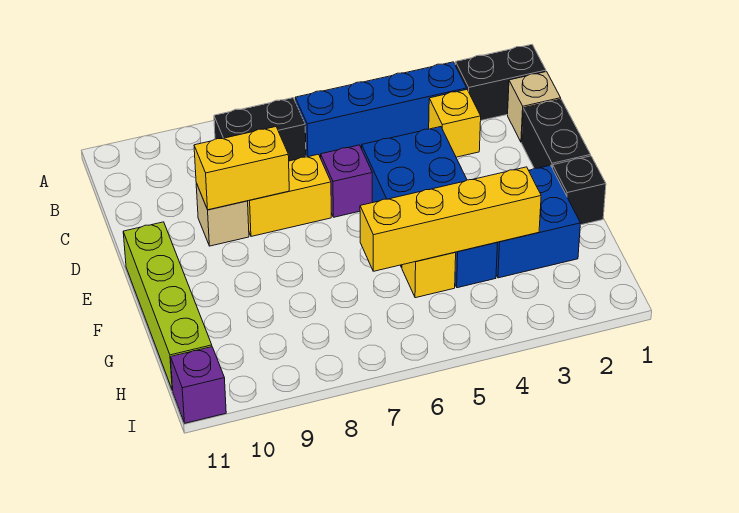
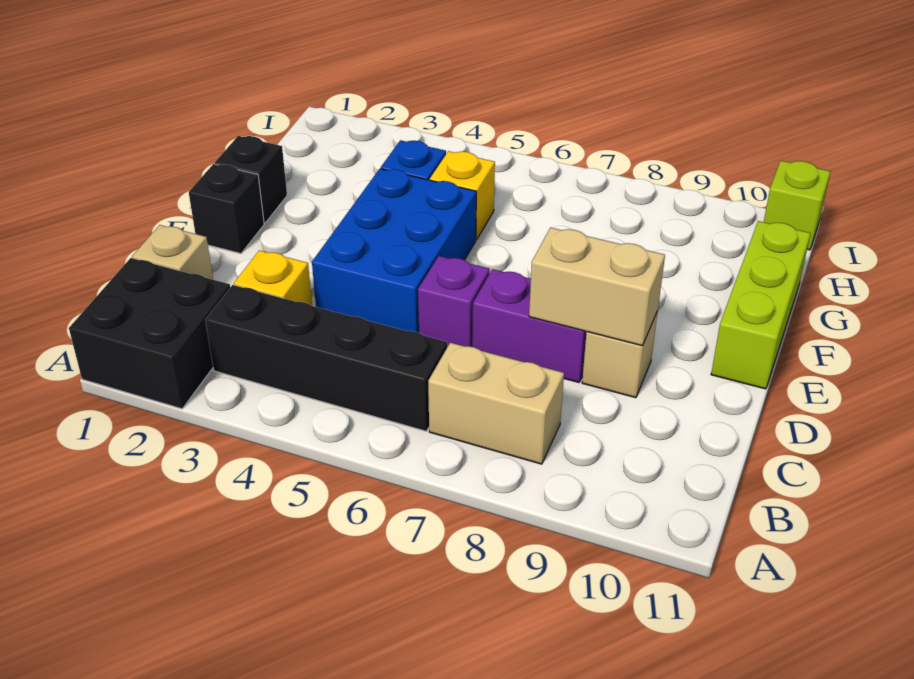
black brick B1:B2 level 1 -> black brick A1:B2 level 1
blue brick B3:B6 level 1 -> black brick B3:B6 level 1
black brick B7:B8 level 1 -> tan brick B7:B8 level 1
black brick D1:E1 level 1 -> black brick E1 level 1
yellow brick D7:D8 level 1 -> purple brick D7:D8 level 1
yellow brick D8:D9 level 2 -> tan brick D8:D9 level 2
lime brick E11:H11 level 1 -> lime brick E11:G11 level 1
blue brick F2:G3 level 1 -> none
yellow brick G3:G6 level 2 -> none
purple brick I11 level 1 -> lime brick I11 level 1

